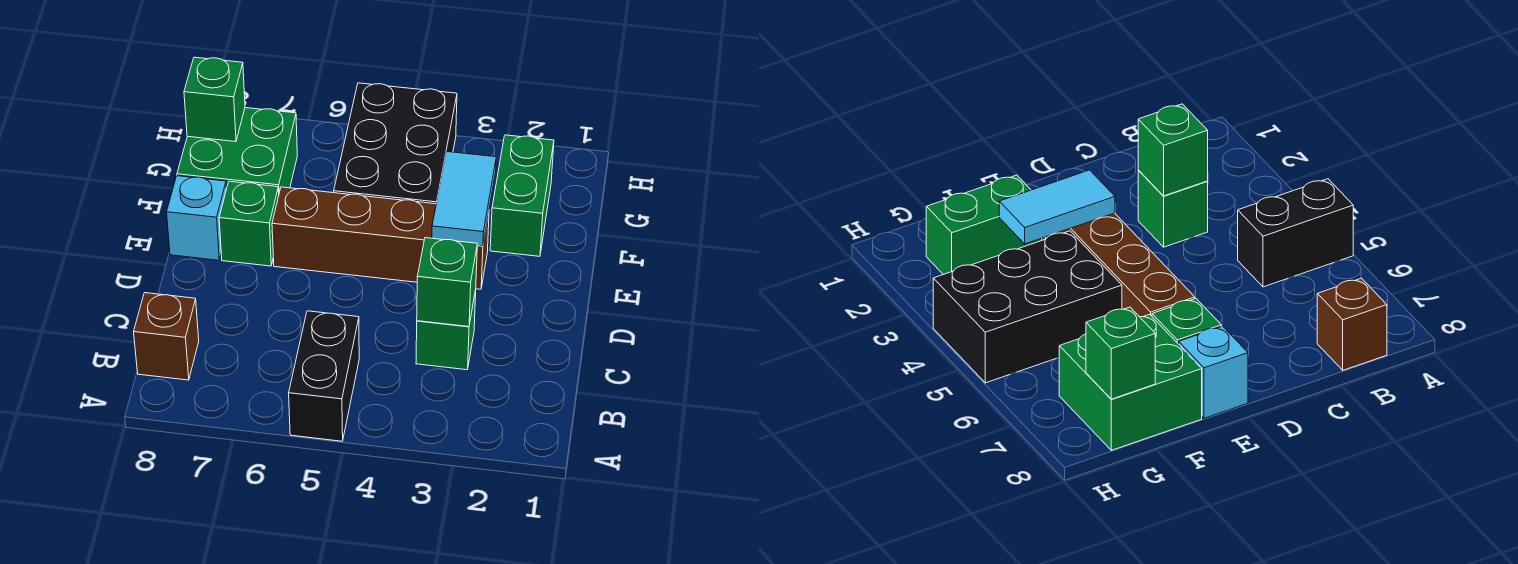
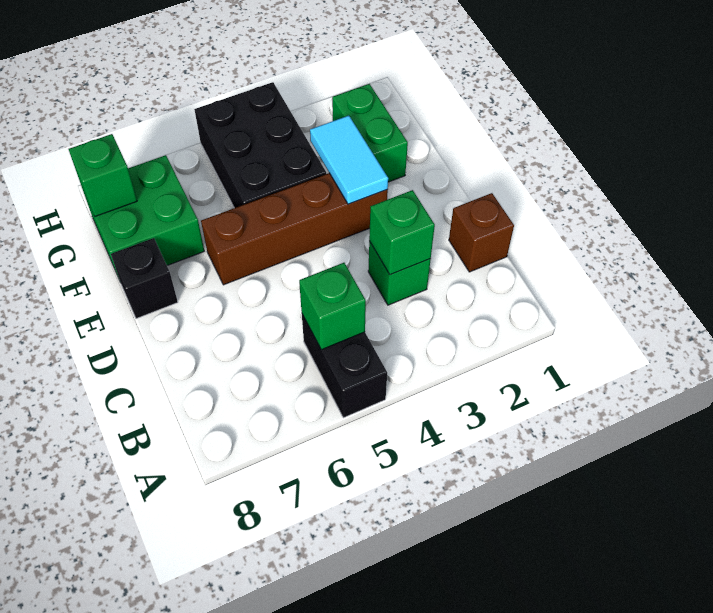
brown brick B8 level 1 -> brown brick C1 level 1
green brick E7 level 1 -> green brick B5 level 2
cyan brick E8 level 1 -> black brick E8 level 1

